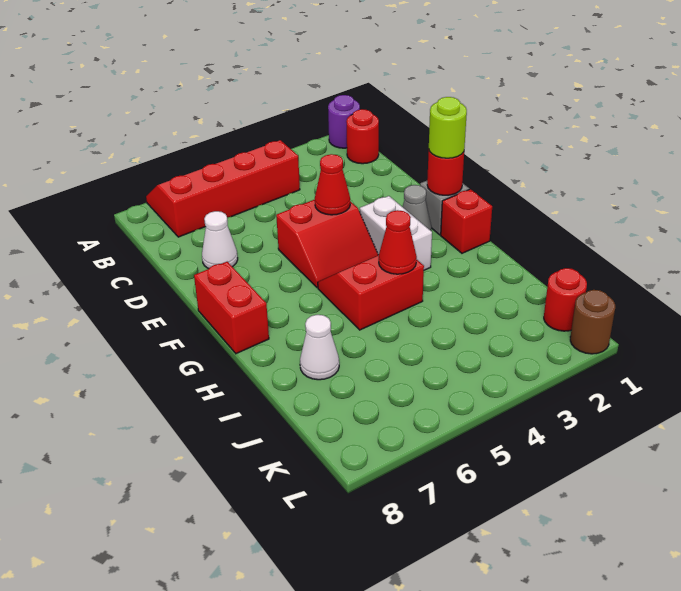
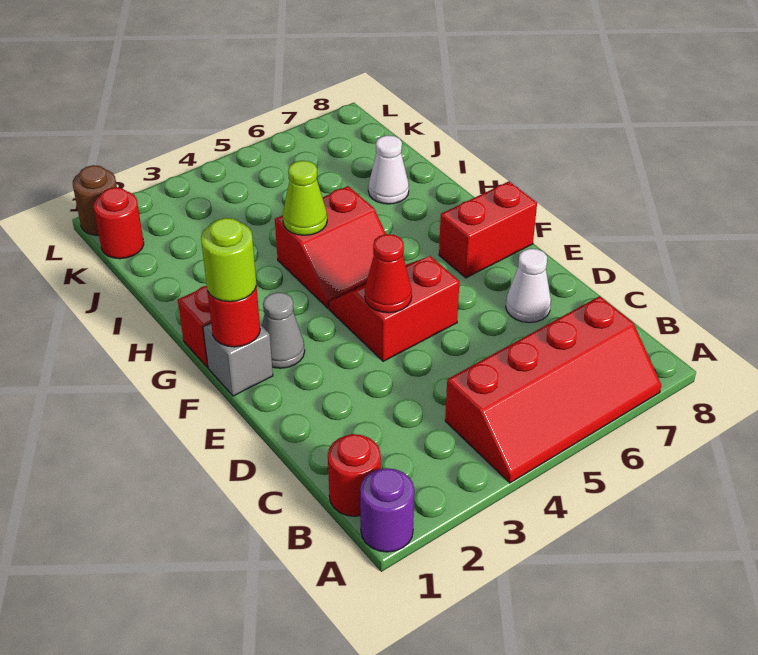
white brick F3:G3 level 1 -> none
red brick F8:G8 level 1 -> red brick F7:F8 level 1
red cone H4 level 2 -> lime cone H4 level 2

